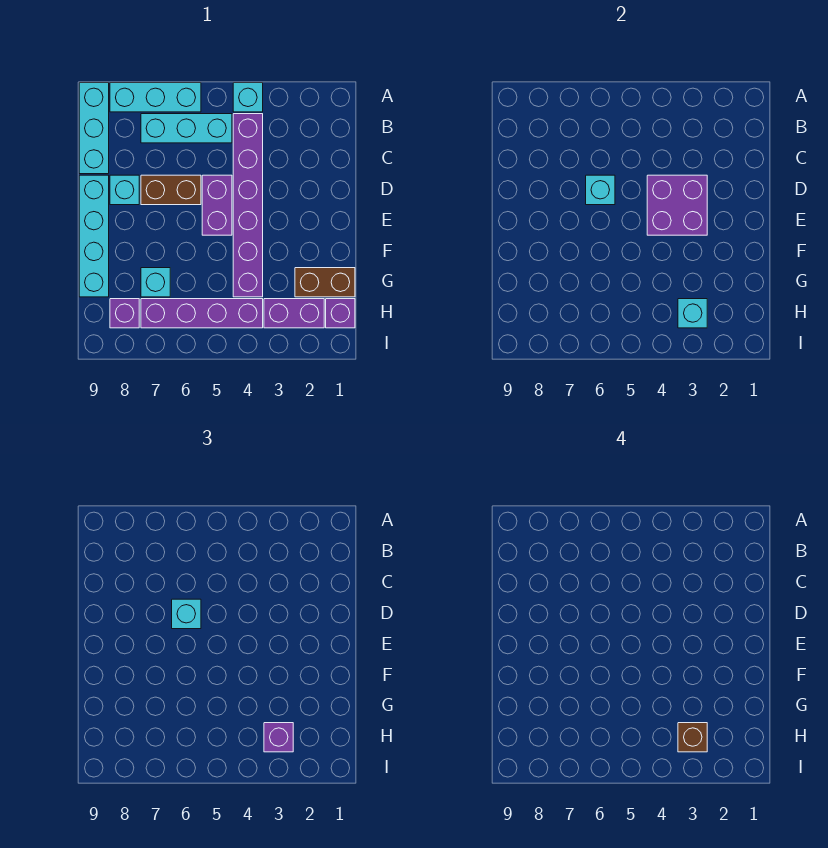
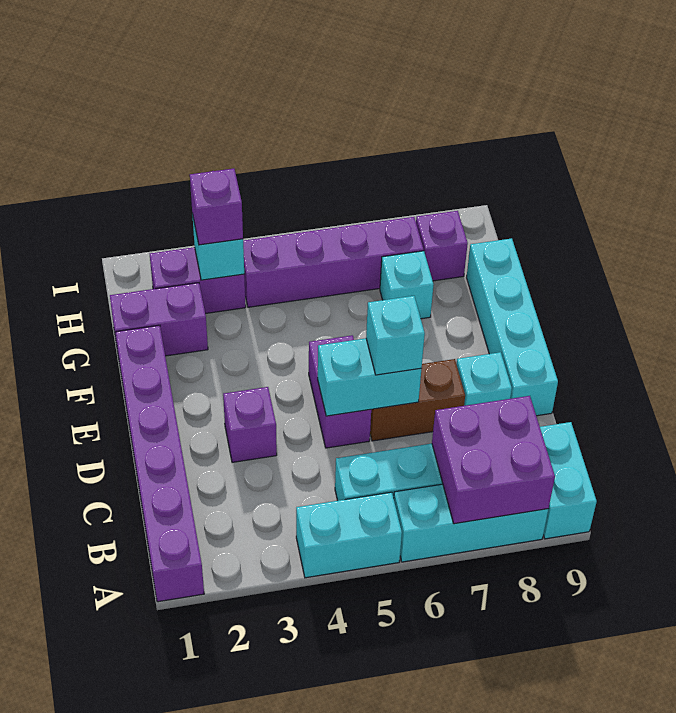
cyan brick A4 level 1 -> cyan brick A4:A5 level 1
cyan brick A9:C9 level 1 -> cyan brick A9:B9 level 1
purple brick B4:G4 level 1 -> purple brick A1:F1 level 1
purple brick D3:E4 level 2 -> purple brick A7:B8 level 2
cyan brick D6 level 2 -> cyan brick D5:D6 level 2
brown brick G1:G2 level 1 -> purple brick G1:G2 level 1
purple brick H1 level 1 -> purple brick D3 level 1
brown brick H3 level 4 -> none

